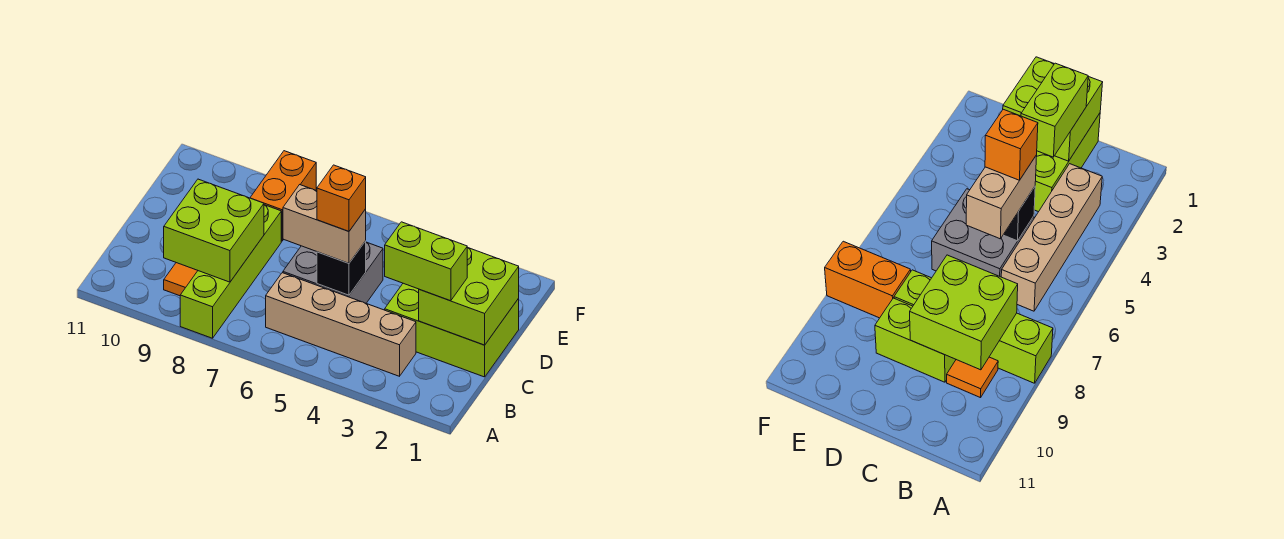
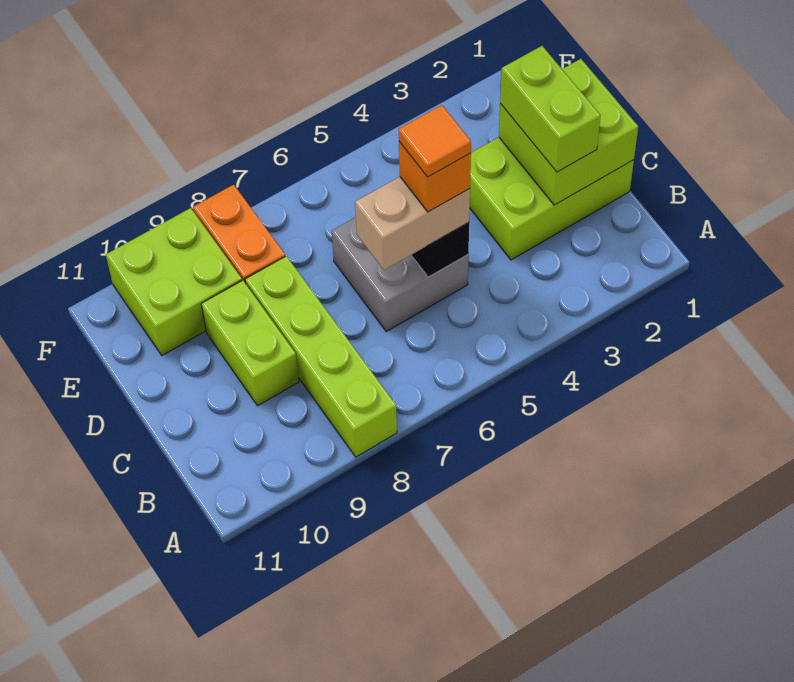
tan brick B3:B6 level 1 -> none
lime brick B8:C9 level 2 -> lime brick E9:F10 level 1
orange tile B9 level 1 -> orange tile C5 level 5
lime brick C2:C3 level 3 -> lime brick C2:D2 level 3

